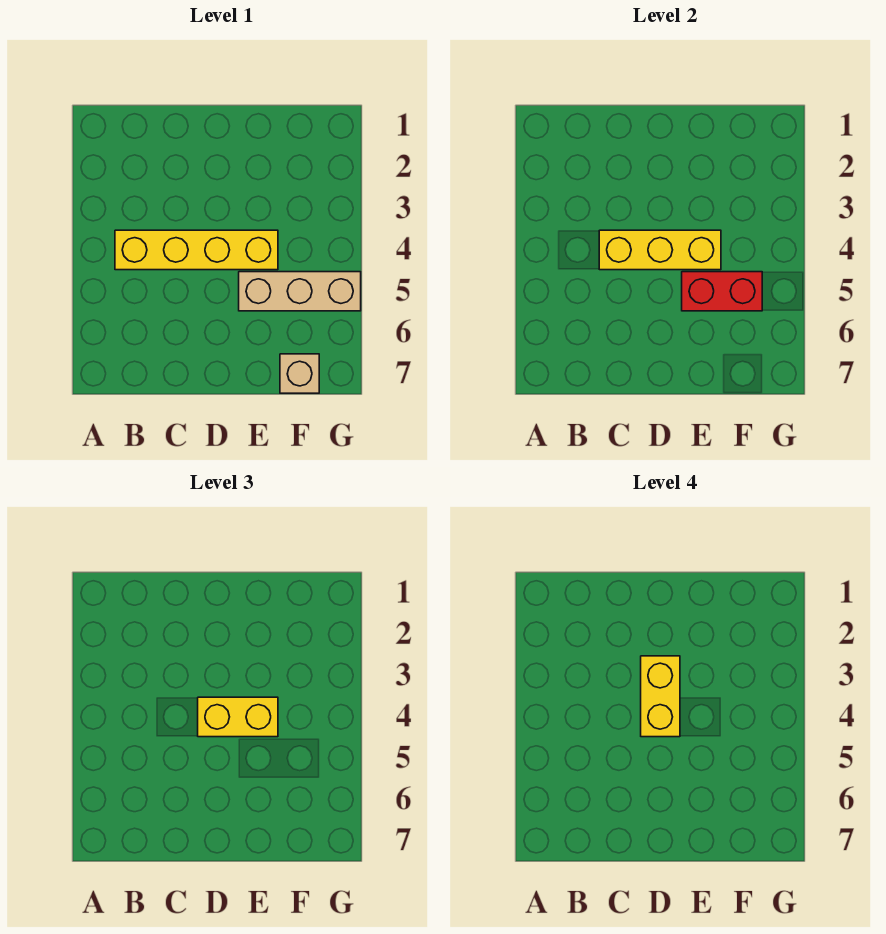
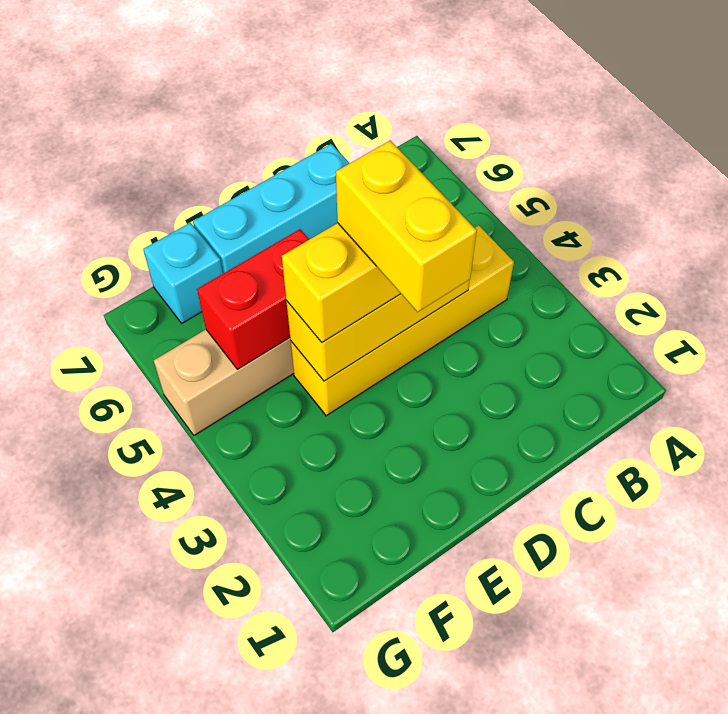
none -> cyan brick C7:E7 level 1
tan brick F7 level 1 -> cyan brick F7 level 1

